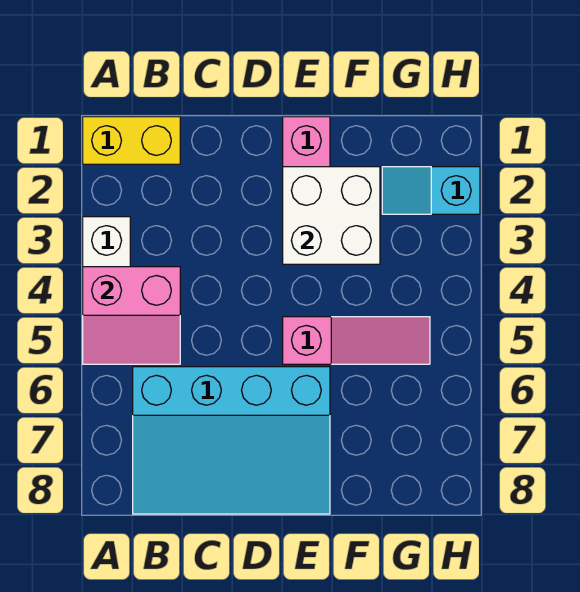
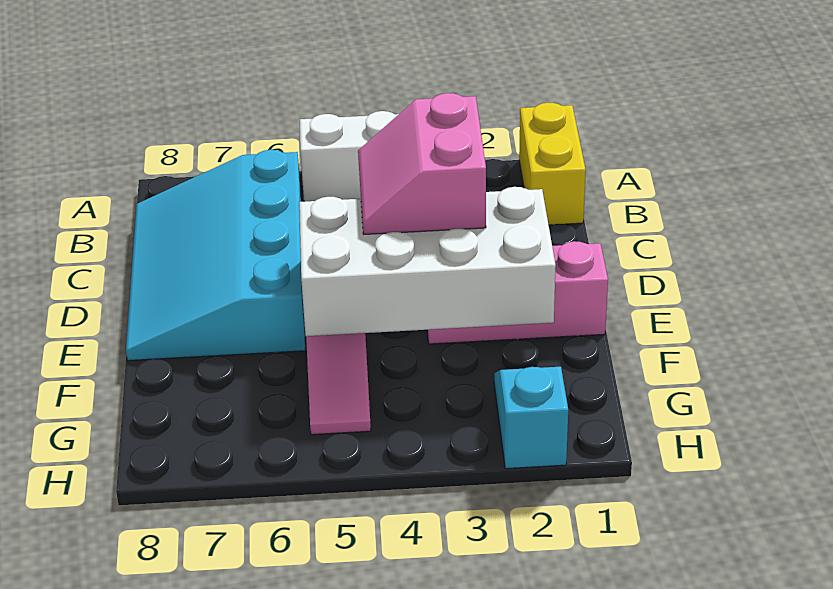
pink slope A4:B5 level 2 top 4 -> pink slope D3:E4 level 3 top 3
white brick E2:F3 level 2 -> white brick E2:F5 level 2

